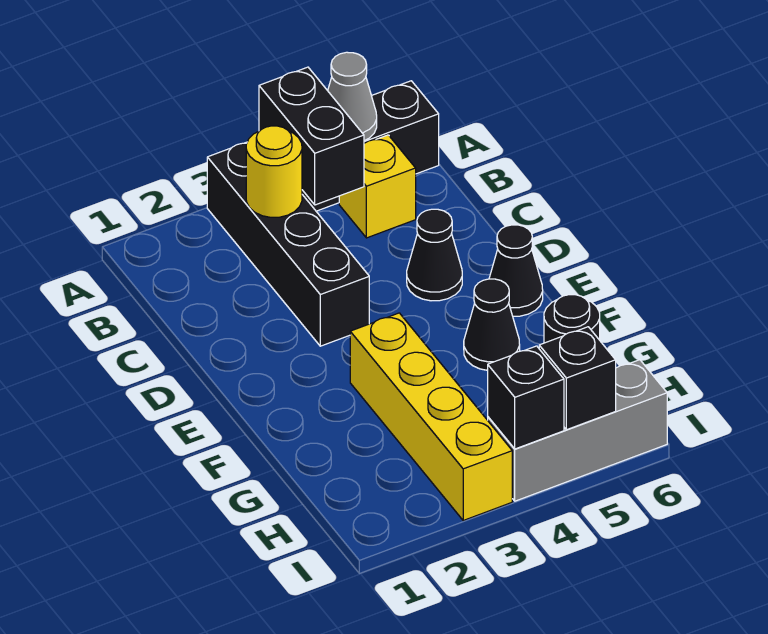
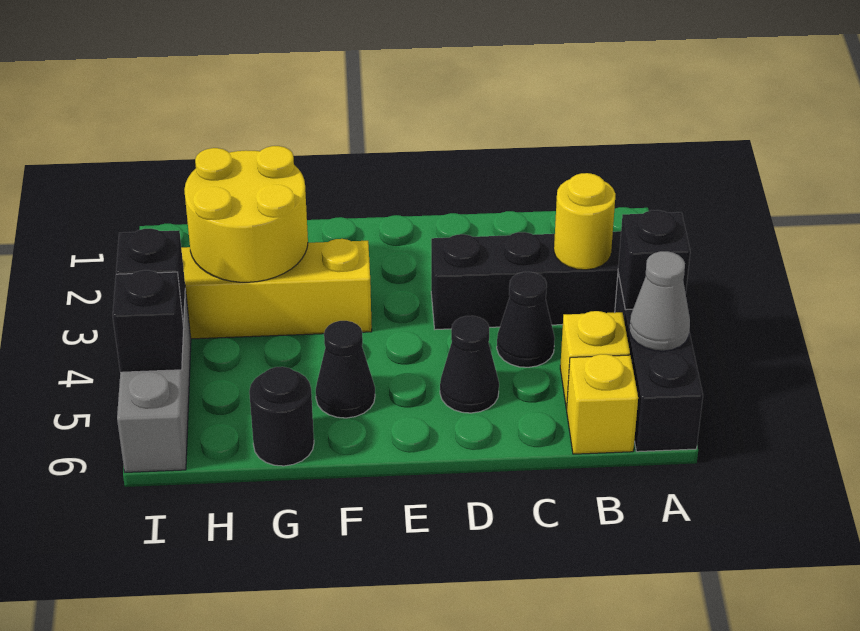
black brick A4:B4 level 2 -> black brick A4 level 2
none -> yellow brick B6 level 1
black cone E6 level 1 -> black cone C4 level 1
none -> yellow round brick G2:H3 level 2

